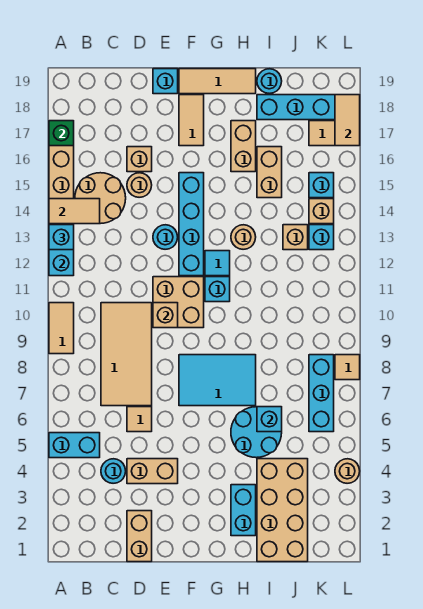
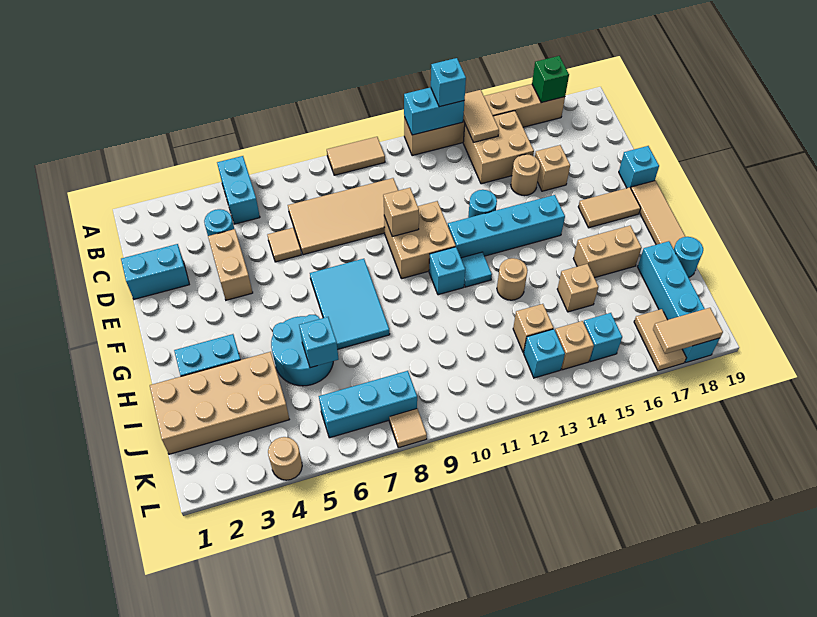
tan round brick B14:C15 level 1 -> tan brick B14:C15 level 1
tan brick D1:D2 level 1 -> cyan brick D1:D2 level 1
tan brick I15:I16 level 1 -> tan brick I15 level 1

